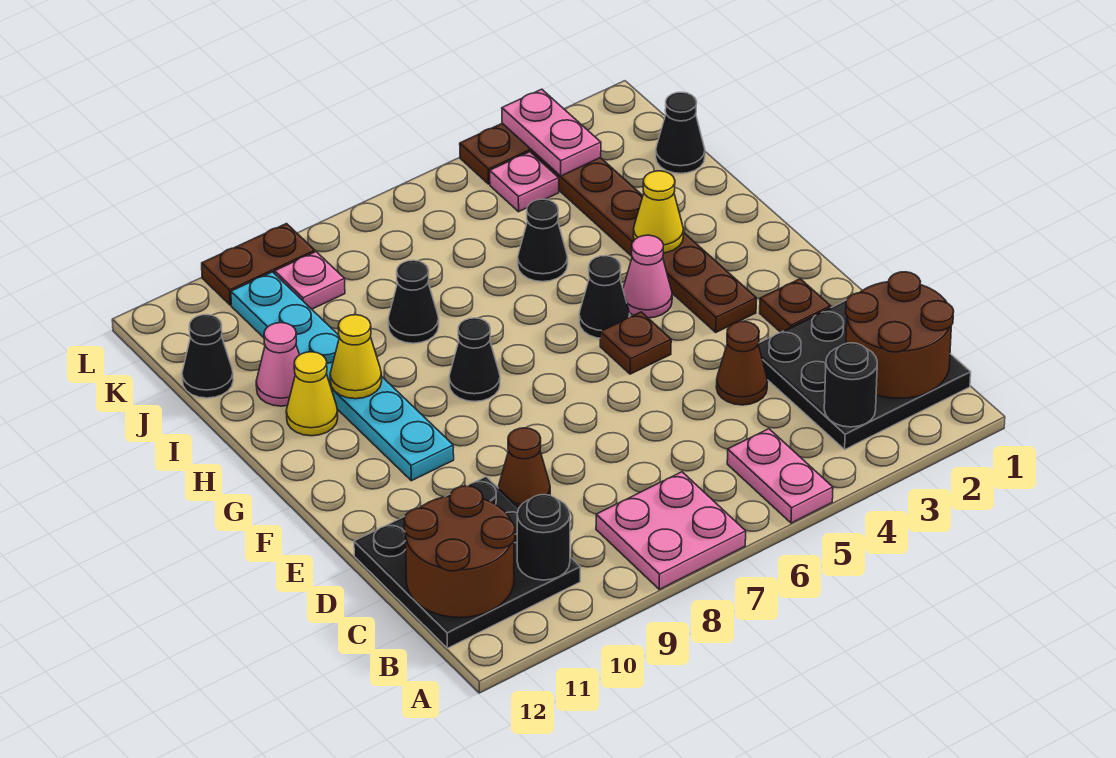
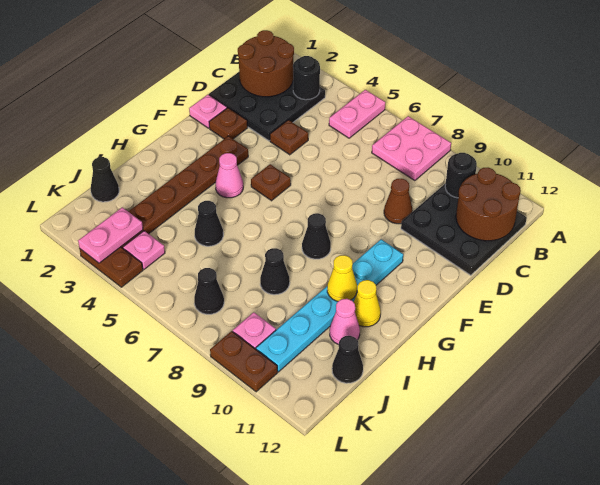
brown cone D4 level 1 -> brown plate D4 level 1
none -> pink plate E1 level 1
black cone G5 level 1 -> black cone K7 level 1
yellow cone H3 level 2 -> none

